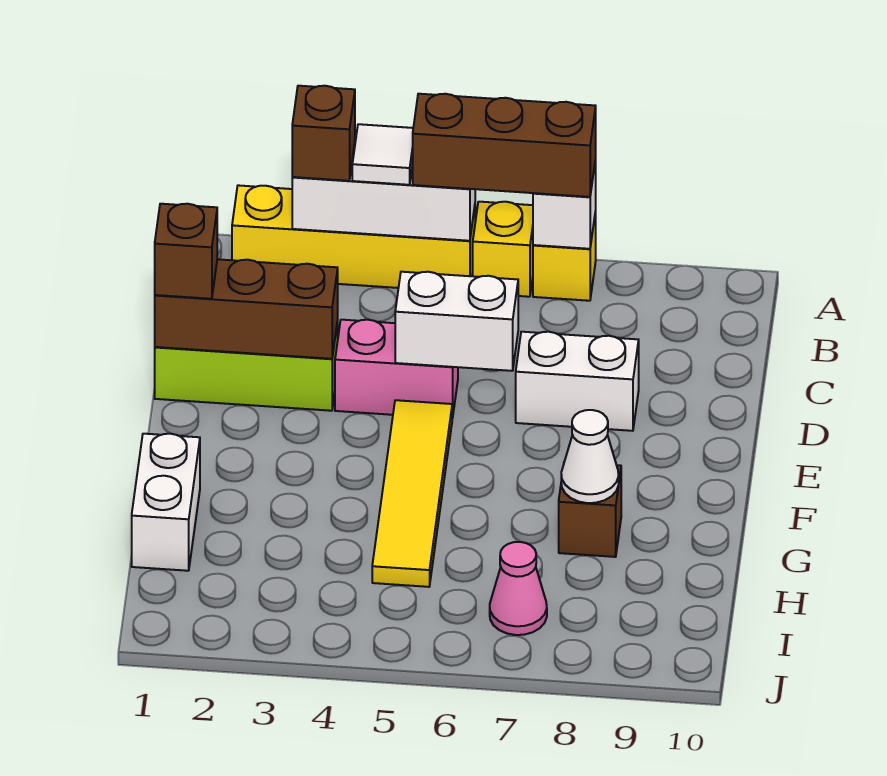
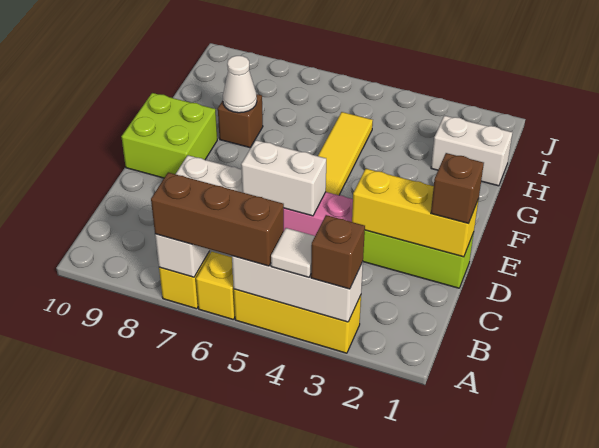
yellow brick A2:A5 level 1 -> yellow brick A3:A5 level 1
brown brick D1:D3 level 2 -> yellow brick D1:D3 level 2
none -> lime brick E9:F10 level 1
white brick G1:H1 level 1 -> white brick H1:H2 level 1
pink cone I7 level 1 -> none

